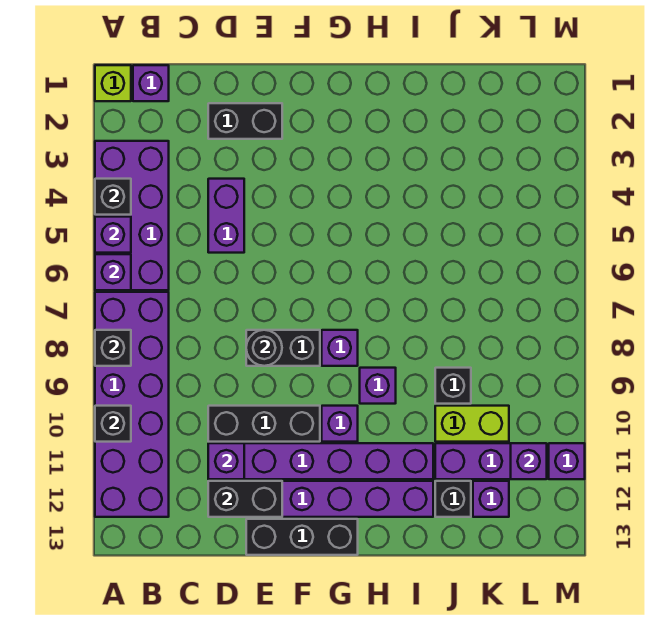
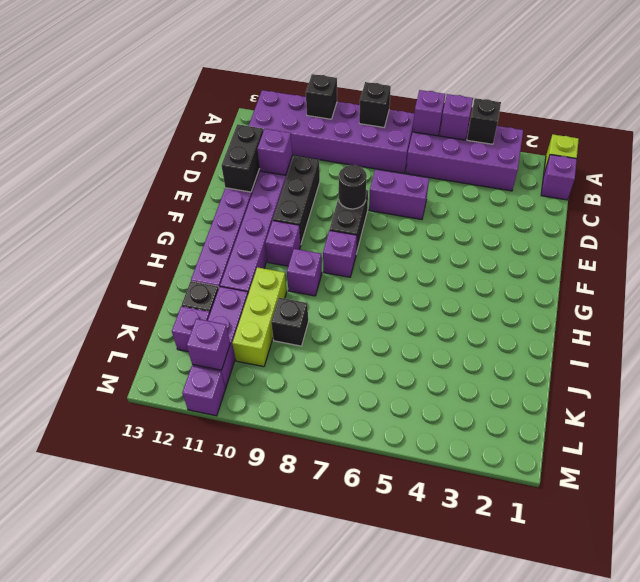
black brick D2:E2 level 1 -> none
purple brick D4:D5 level 1 -> purple brick D6:D7 level 1
black brick E13:G13 level 1 -> none
lime brick J10:K10 level 1 -> lime brick I10:K10 level 1

